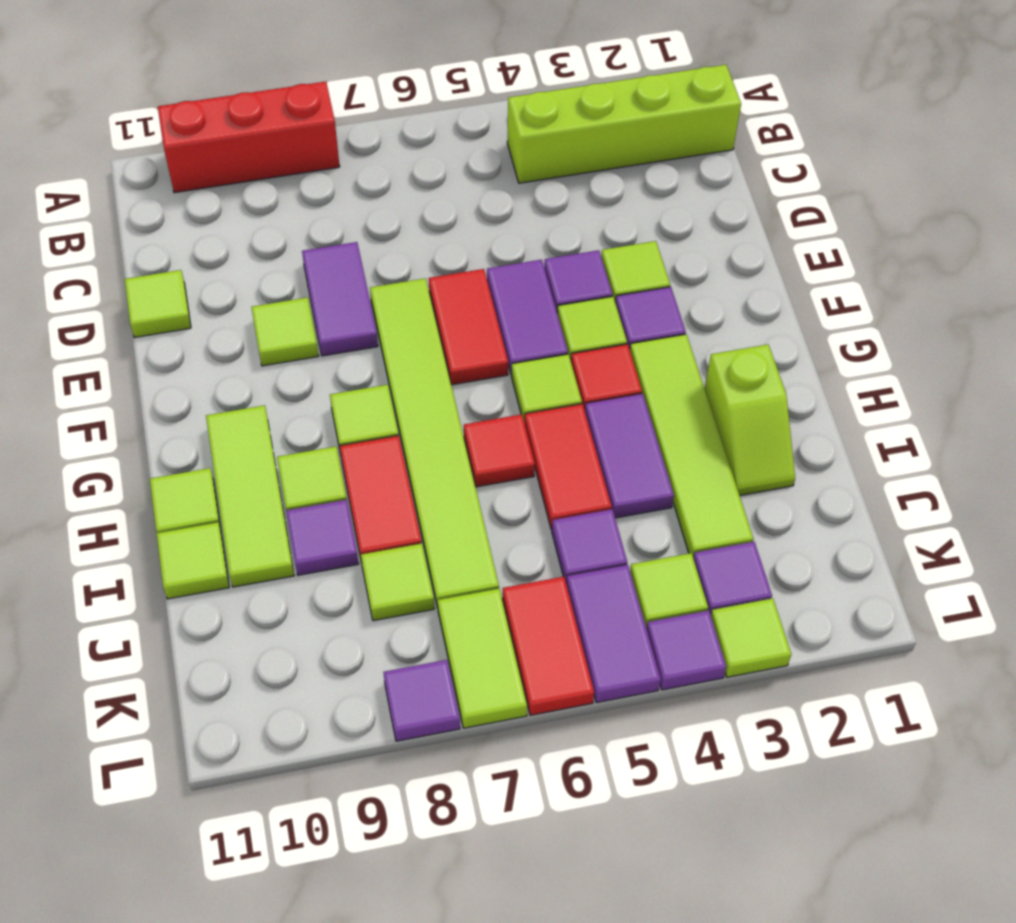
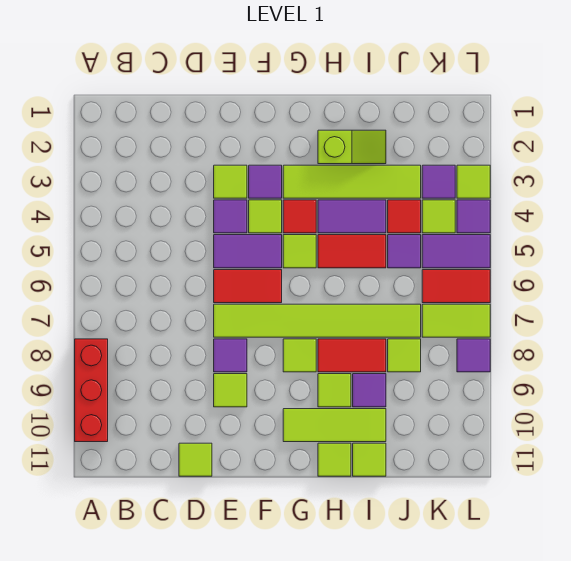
lime brick B1:B4 level 1 -> none
purple tile D8:E8 level 1 -> purple tile E8 level 1
red tile H6 level 1 -> red tile J4 level 1

